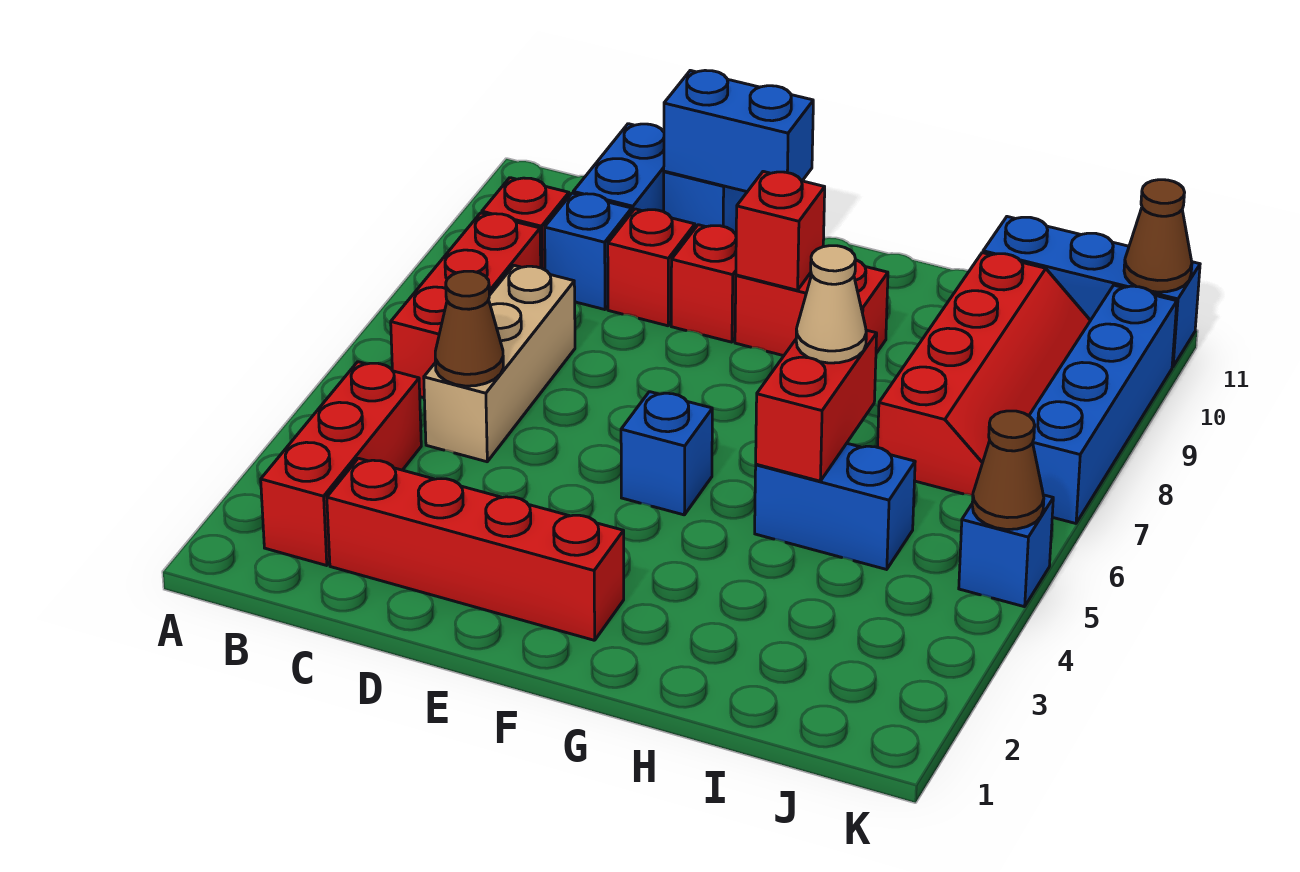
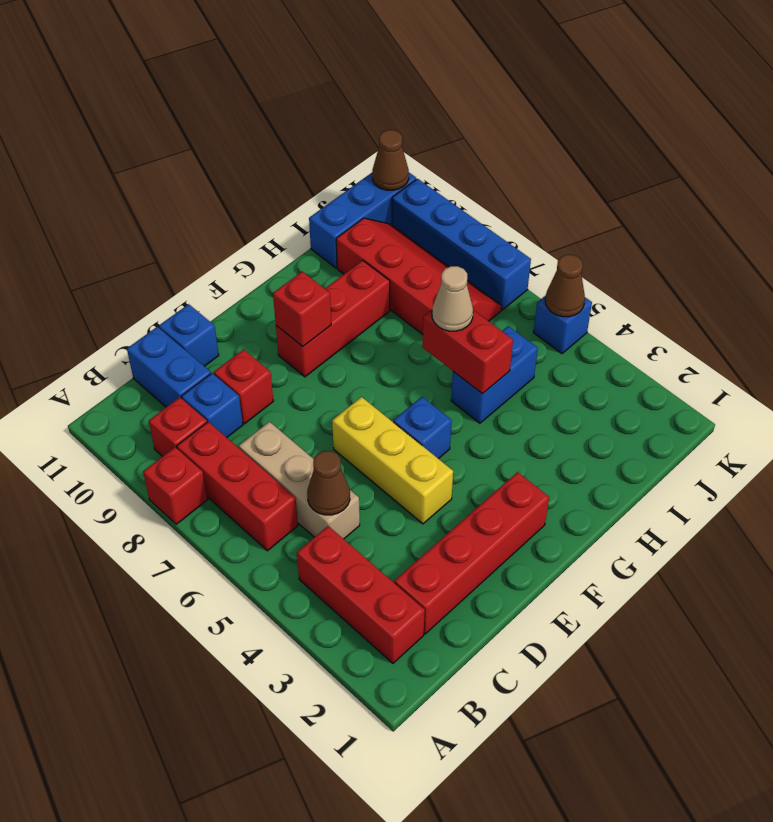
blue brick D11:E11 level 2 -> none
none -> yellow brick E4:E6 level 1
red brick E9 level 1 -> red brick A8 level 1
red brick F9:G9 level 1 -> red brick F9:H9 level 1

